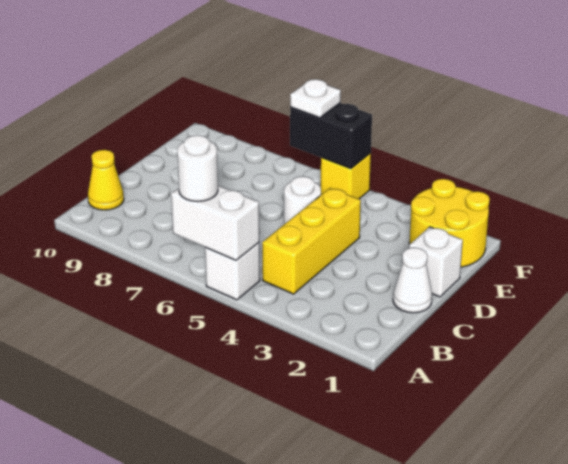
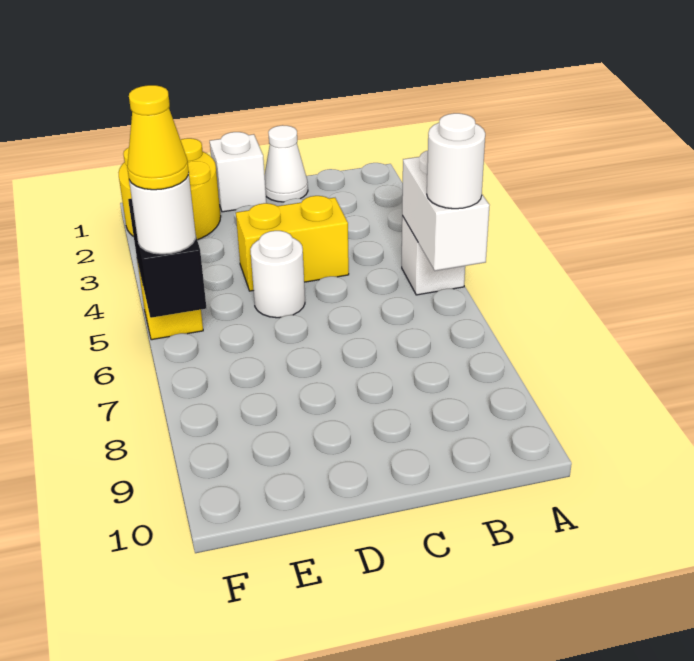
yellow brick B4:D4 level 1 -> yellow brick C4:D4 level 1
yellow cone B10 level 1 -> yellow cone F6 level 4
white plate F6 level 3 -> white round brick F6 level 3

